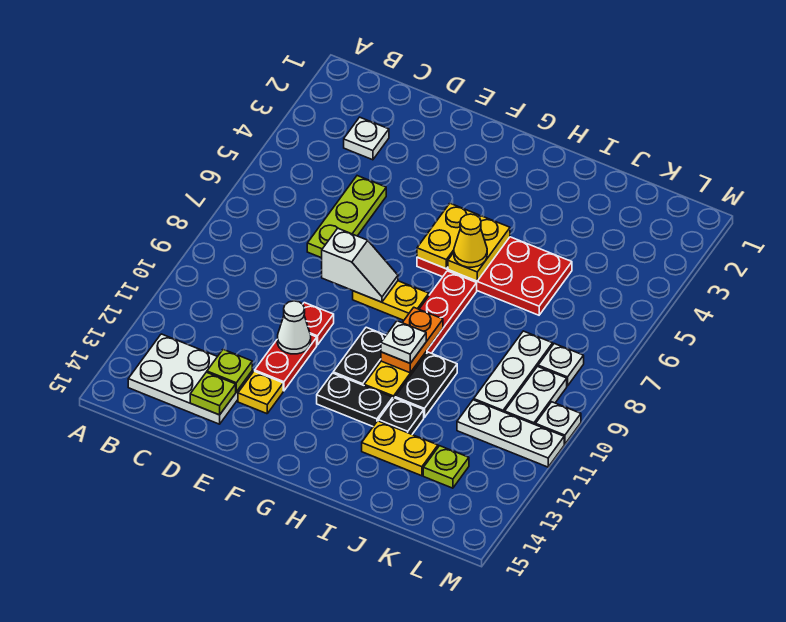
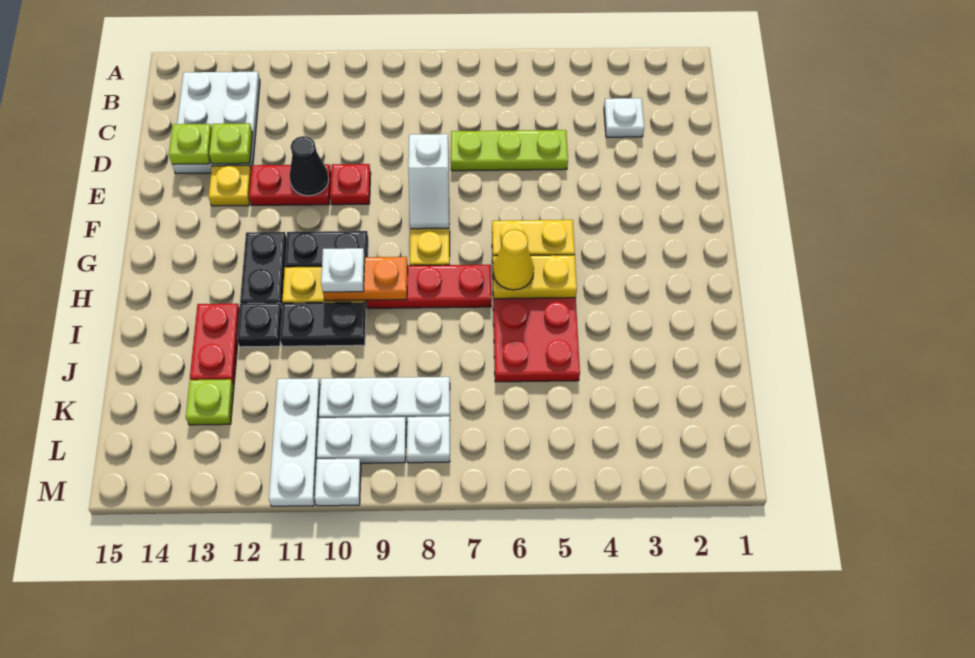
white cone E11 level 2 -> black cone E11 level 2
yellow plate I13:J13 level 1 -> red plate I13:J13 level 1

